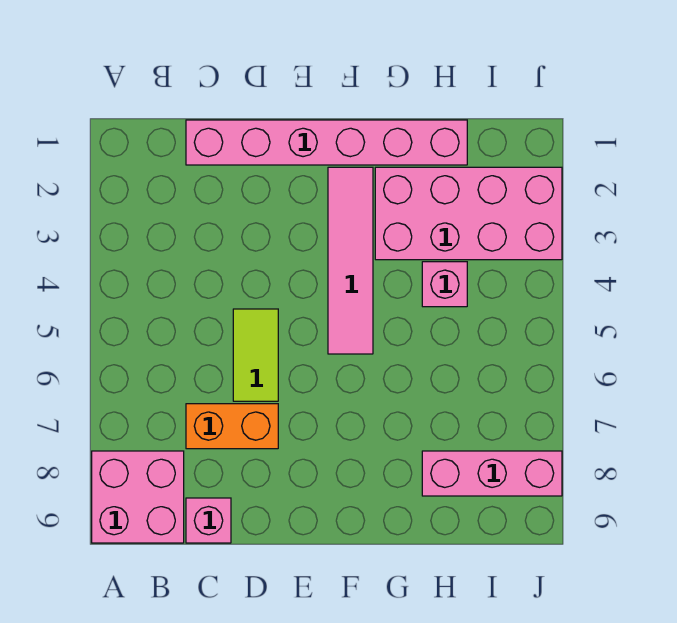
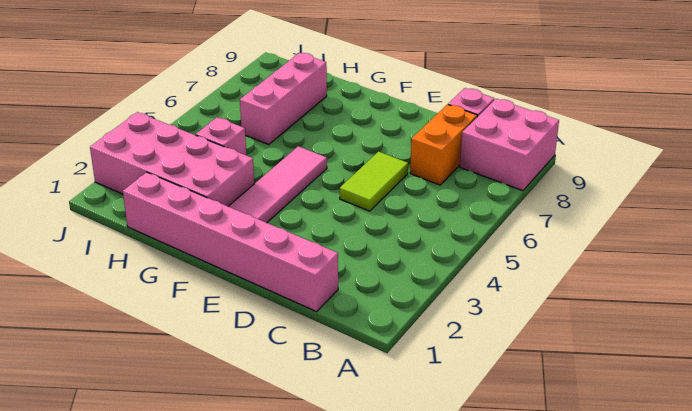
orange brick C7:D7 level 1 -> orange brick C7:C8 level 1
pink brick H8:J8 level 1 -> pink brick H6:H8 level 1

